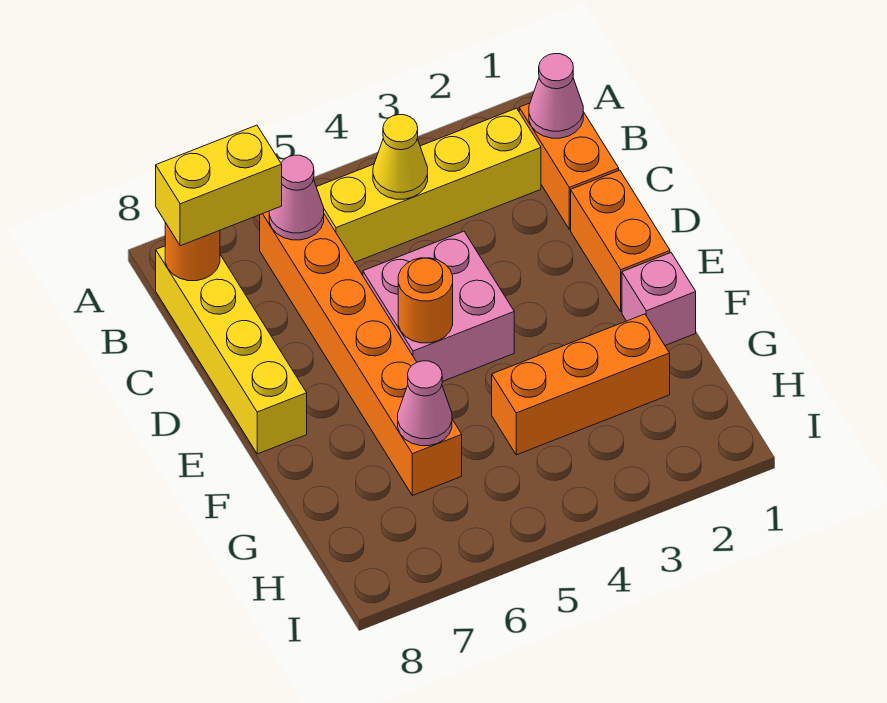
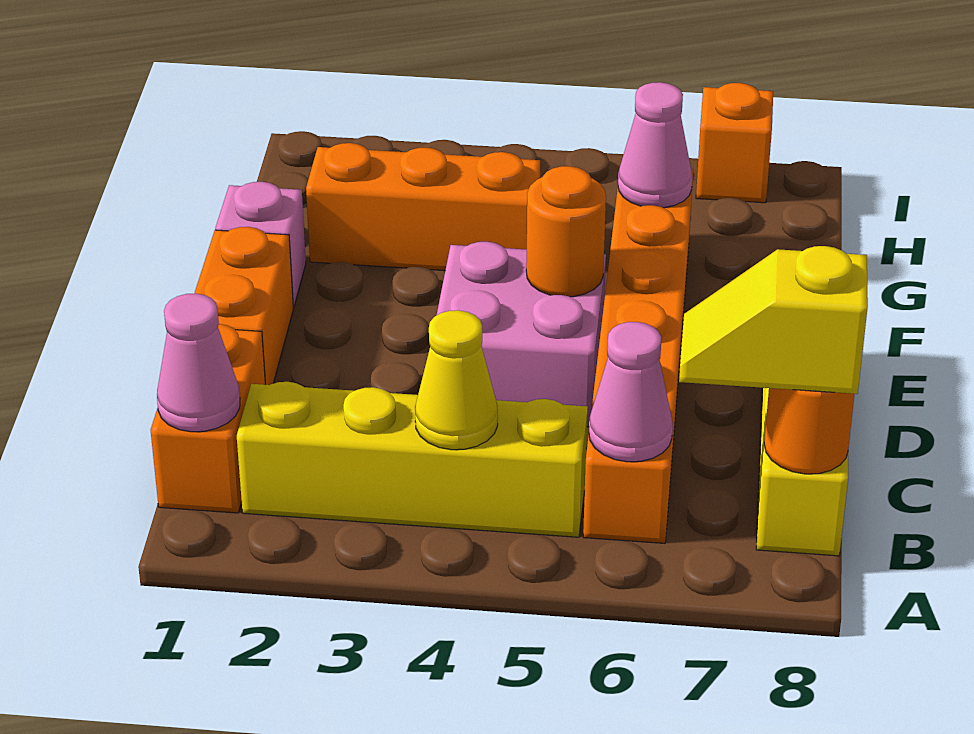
yellow brick B7:B8 level 3 -> yellow slope B7:B8 level 3 top 8
none -> orange brick I7 level 1

